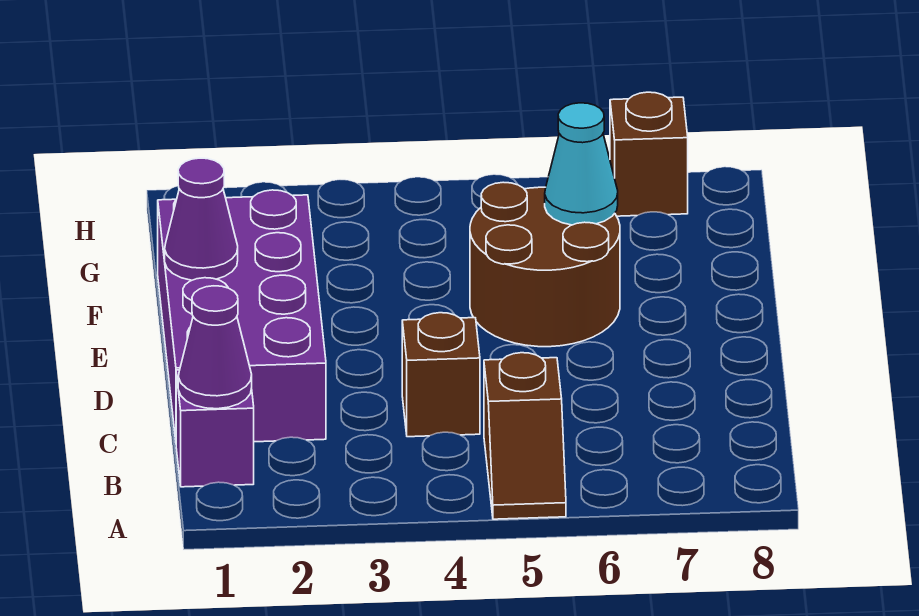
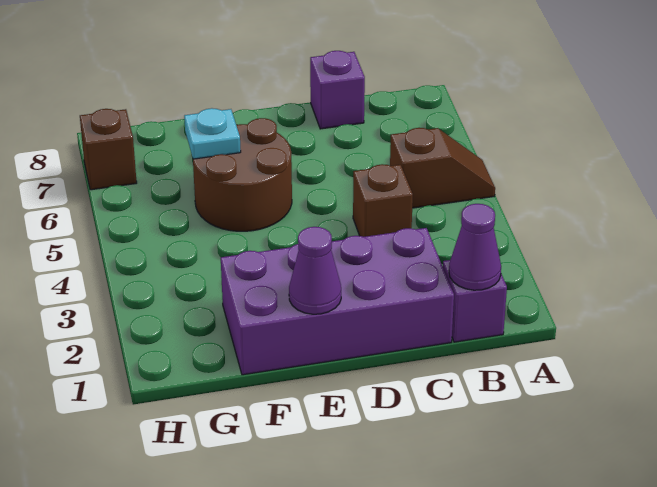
none -> purple brick C8 level 1
cyan cone F6 level 2 -> cyan plate F6 level 2

